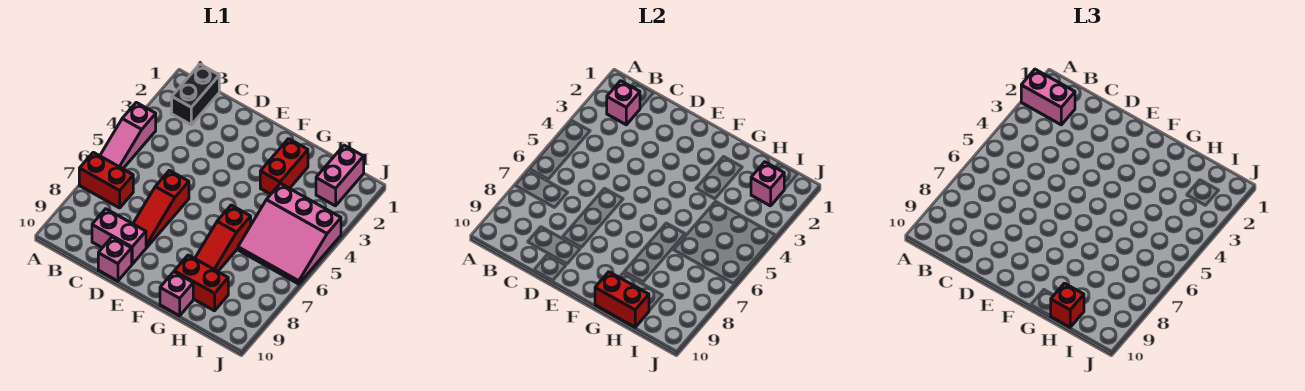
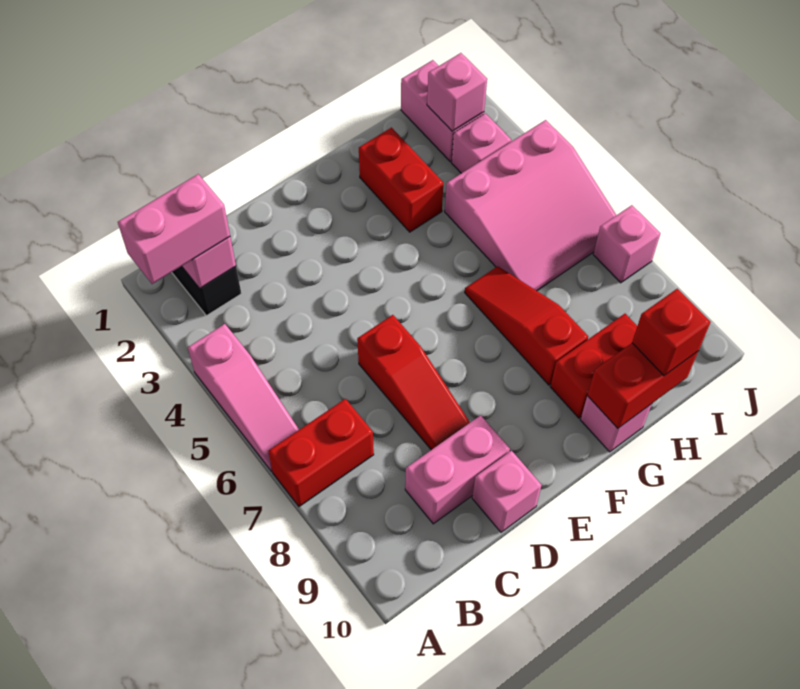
red slope G6:G8 level 1 top 6 -> red slope G6:G8 level 1 top 8
none -> pink brick I3 level 1
none -> pink brick J7 level 1

